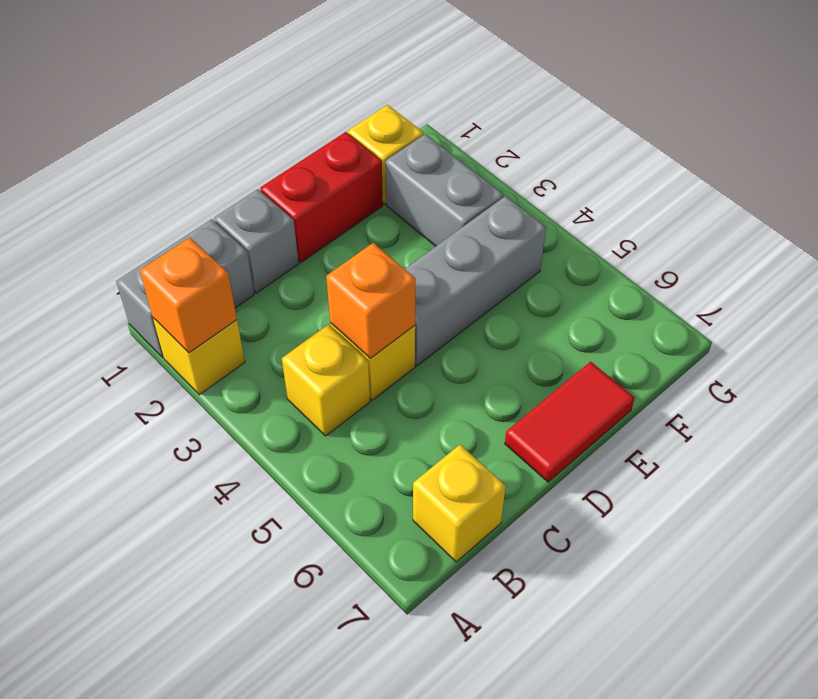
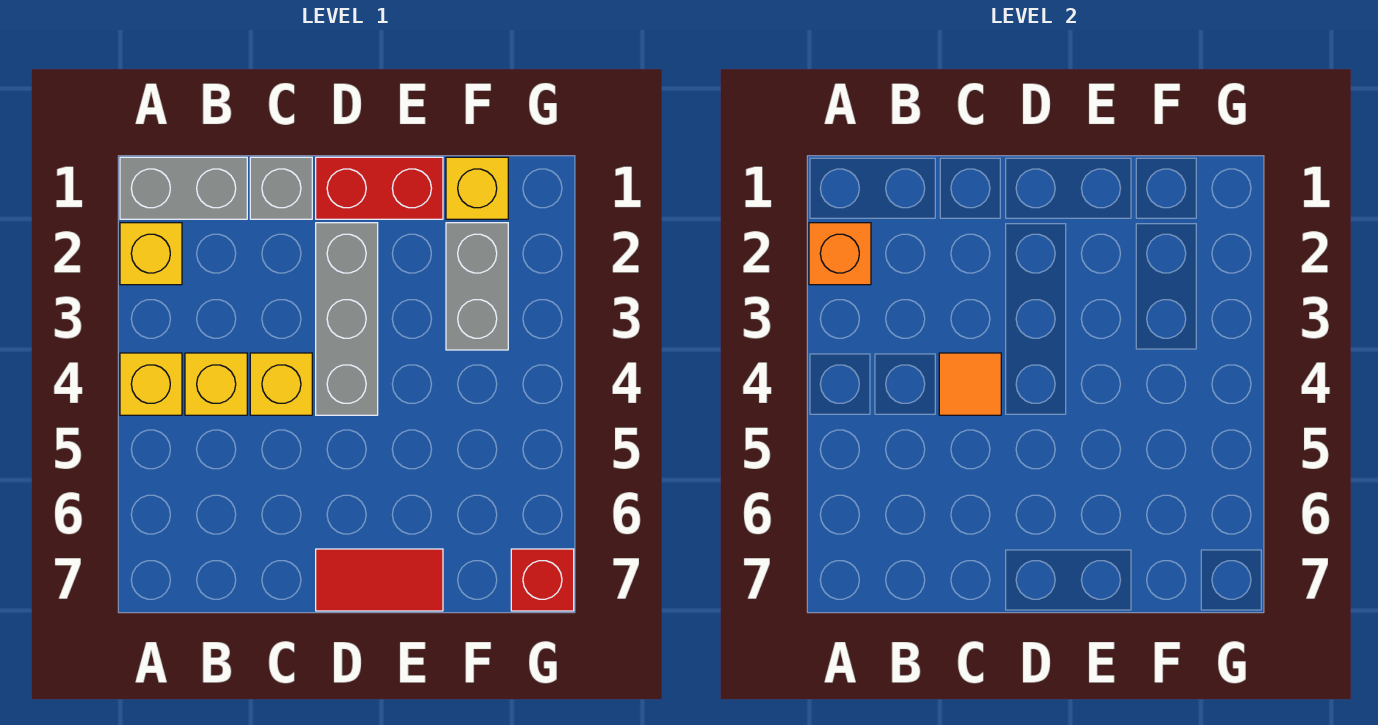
yellow brick B7 level 1 -> yellow brick A4 level 1
orange brick C4 level 2 -> orange tile C4 level 2
grey brick D4:F4 level 1 -> grey brick D2:D4 level 1
none -> red brick G7 level 1

